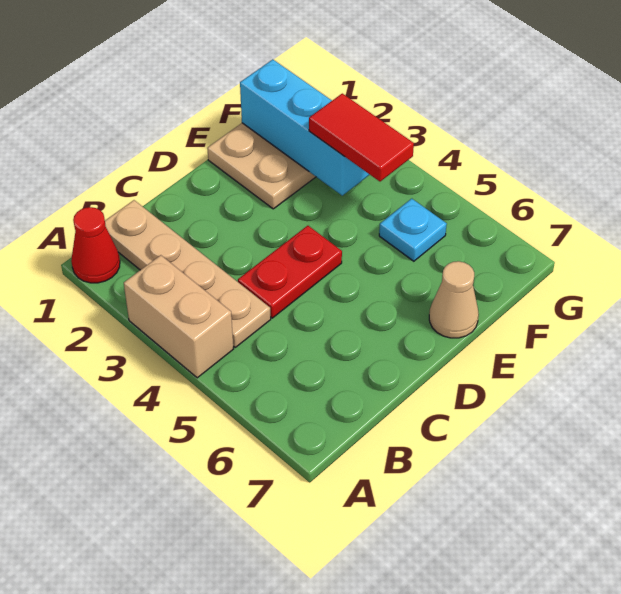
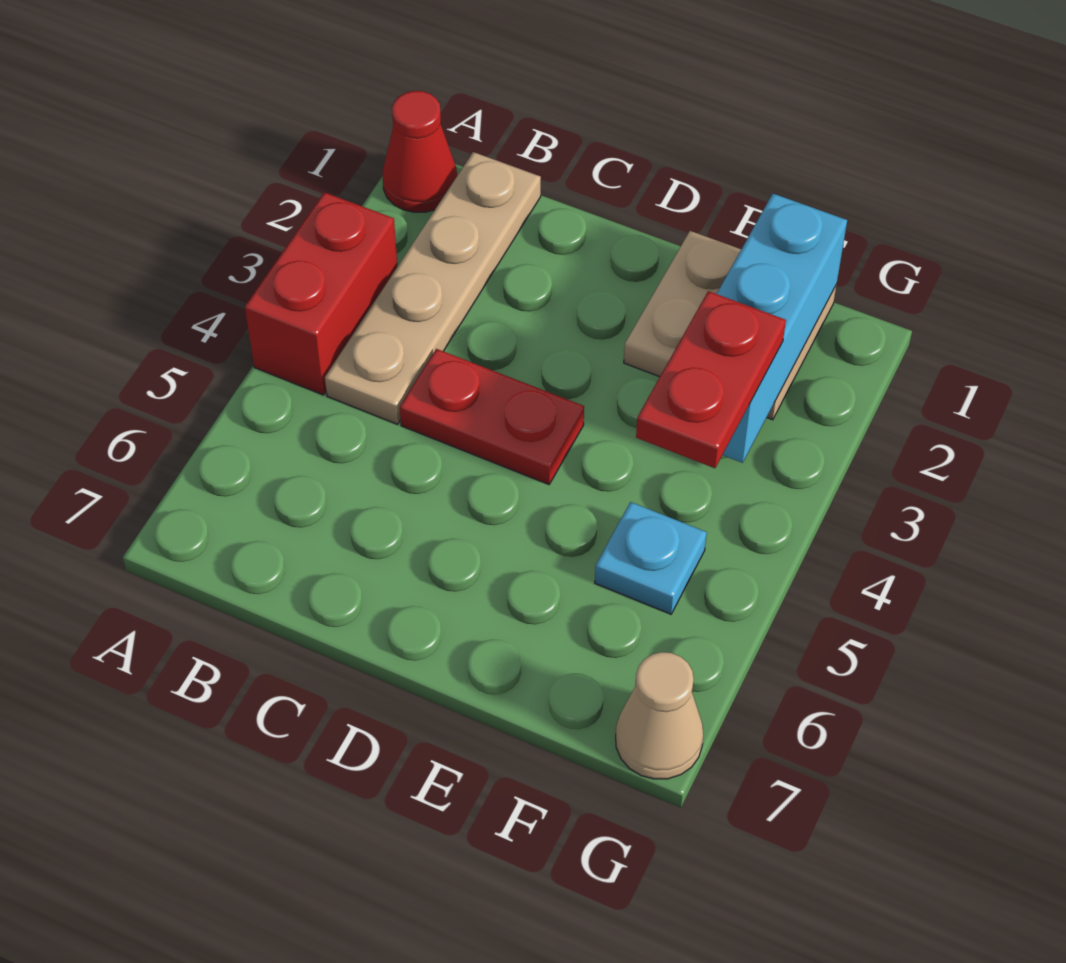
tan brick A3:A4 level 1 -> red brick A3:A4 level 1
tan cone E7 level 1 -> tan cone G7 level 1
red tile F3:F4 level 3 -> red plate F3:F4 level 3

